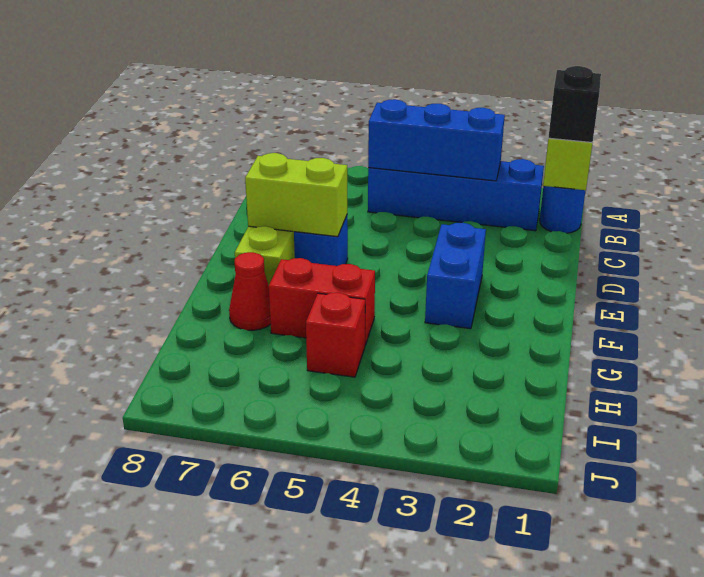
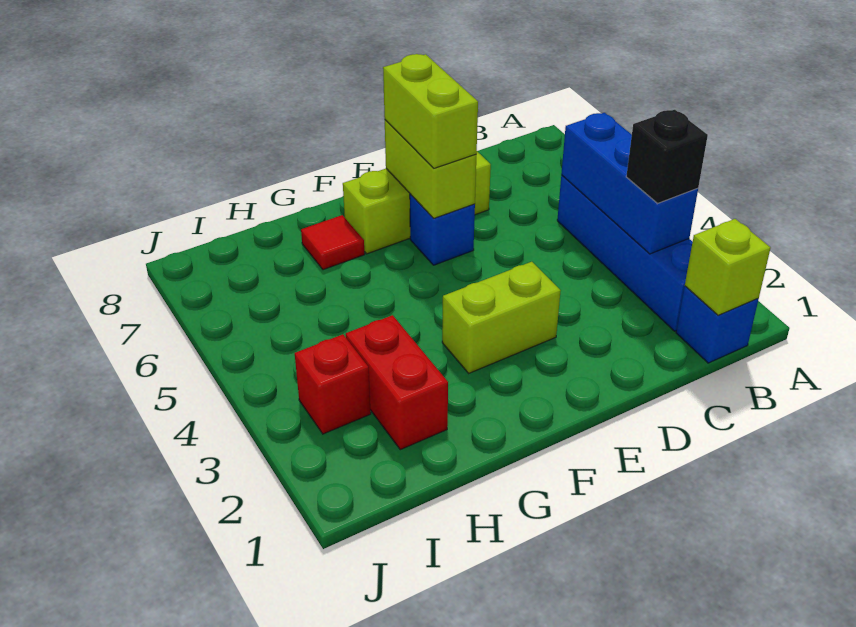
blue round brick B1 level 1 -> blue brick B1 level 1
black brick B1 level 3 -> black brick B3 level 3
blue brick E3:F3 level 1 -> lime brick E3:F3 level 1
none -> lime brick E6:E7 level 3
red brick G5:G6 level 1 -> red brick H2:H3 level 1
red cone G7 level 1 -> red tile G7 level 1
red brick H5 level 1 -> red brick I3 level 1

